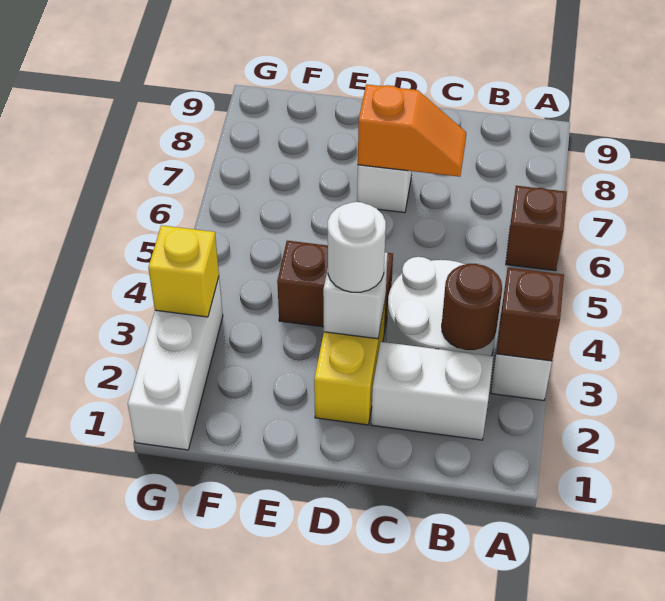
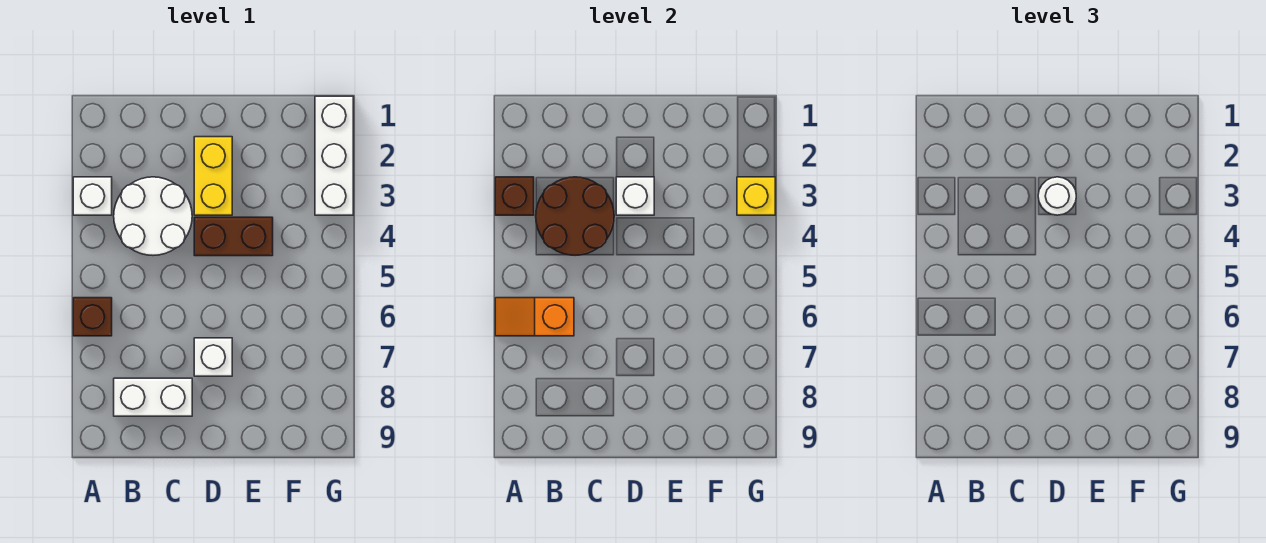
white brick B2:C2 level 1 -> white brick B8:C8 level 1
brown round brick B3 level 2 -> brown round brick B3:C4 level 2
orange slope C7:D7 level 2 top D -> orange slope A6:B6 level 2 top B

